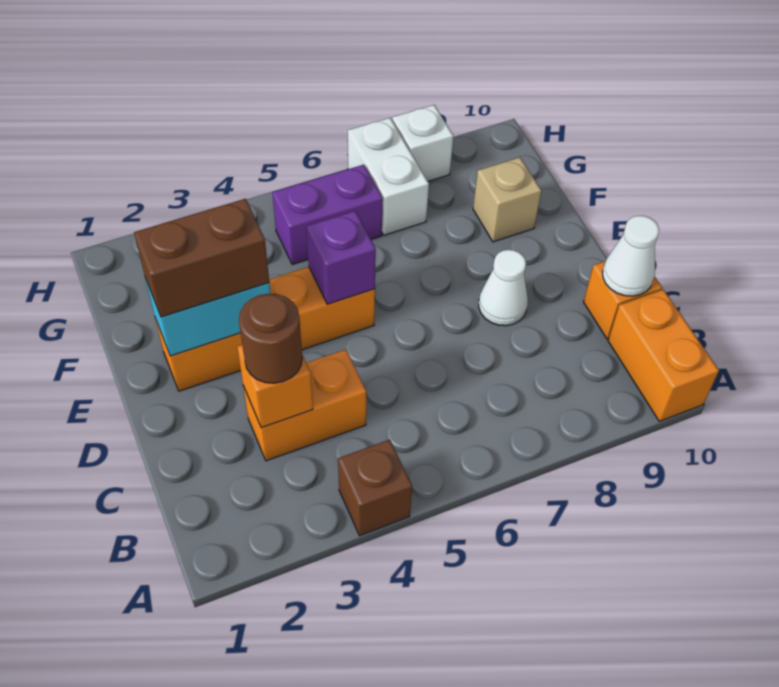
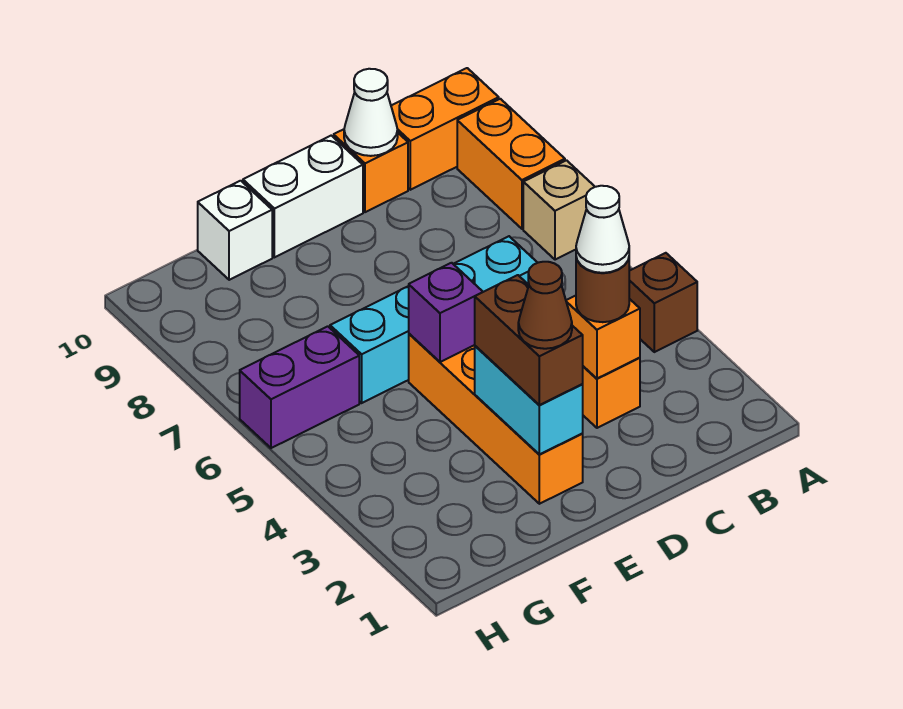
none -> orange brick A8:A9 level 1
none -> cyan brick C6:F6 level 1
white cone D8 level 1 -> white cone C3 level 4
none -> brown cone E2 level 4
tan brick F9 level 1 -> tan brick A7 level 1
purple brick G5:G6 level 1 -> purple brick G6:H6 level 1
white brick G7:H7 level 1 -> white brick D10:E10 level 1
white brick H8 level 1 -> white brick F10 level 1

